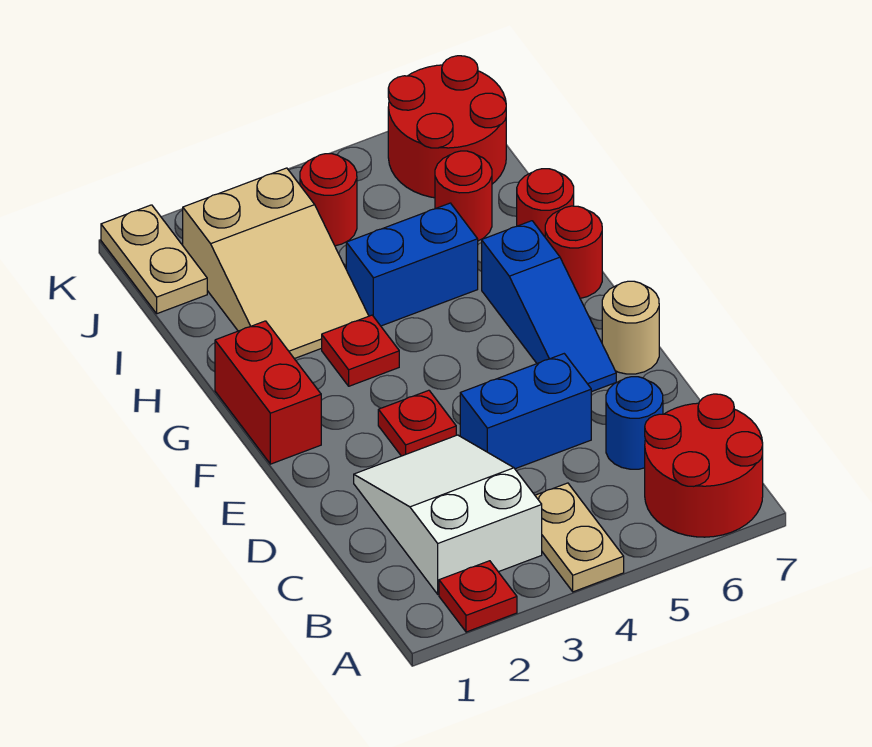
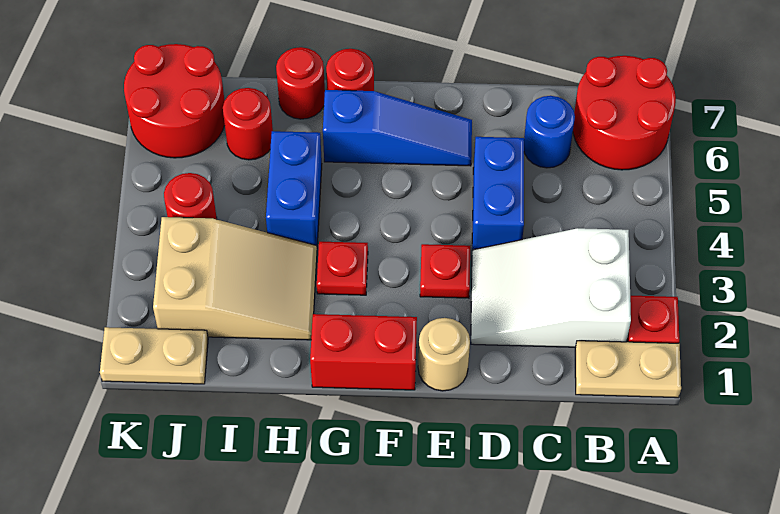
tan plate A4:B4 level 1 -> tan plate A1:B1 level 1
tan round brick E7 level 1 -> tan round brick E1 level 1

